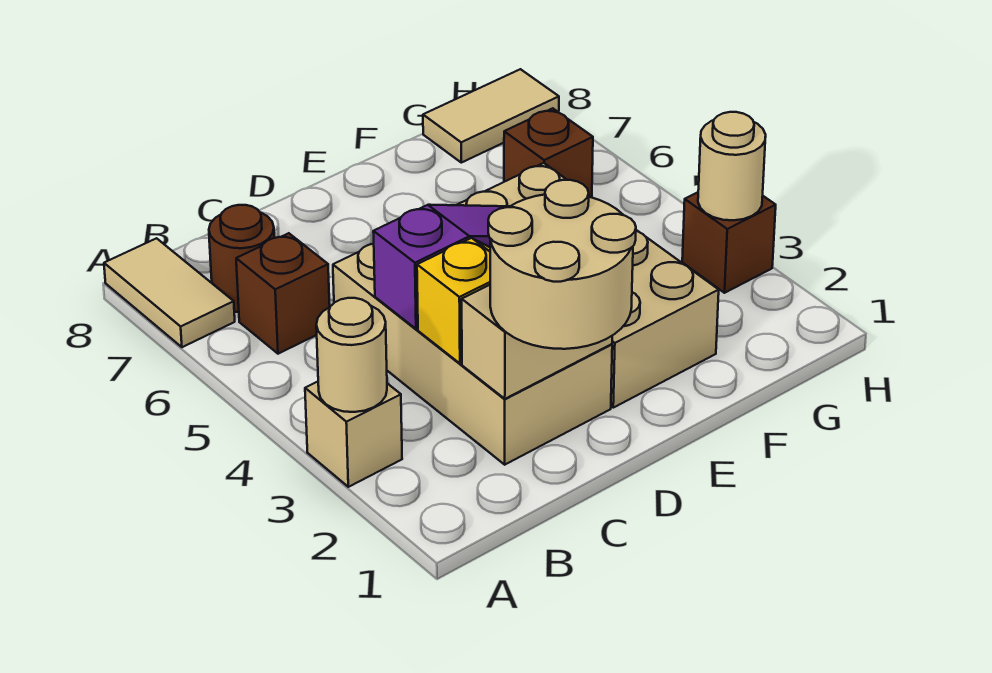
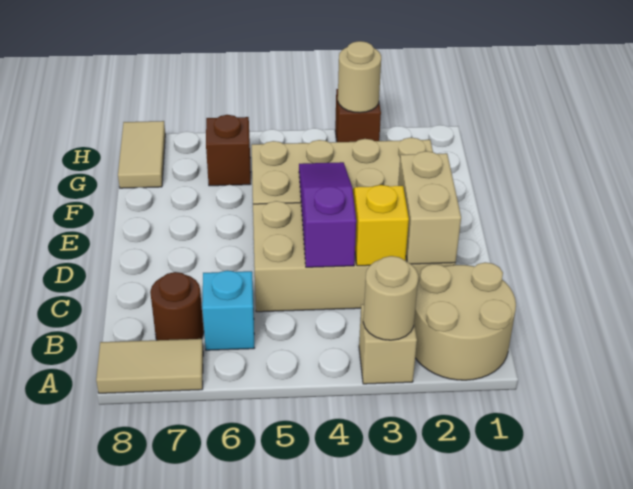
brown brick B6 level 1 -> cyan brick B6 level 1
tan round brick C1:D2 level 3 -> tan round brick A1:B2 level 1

